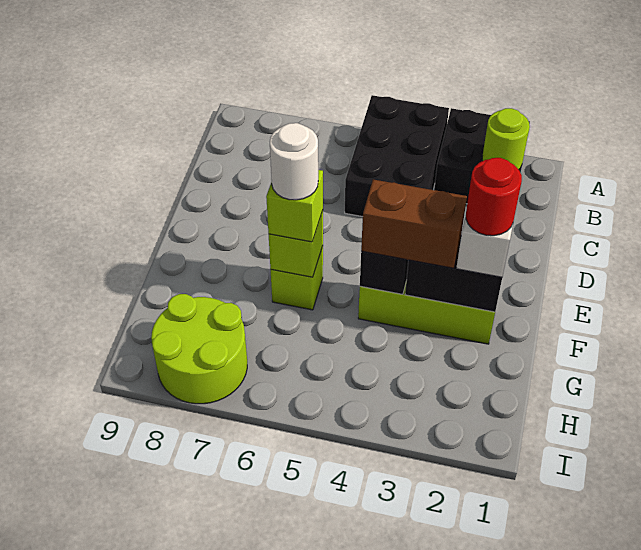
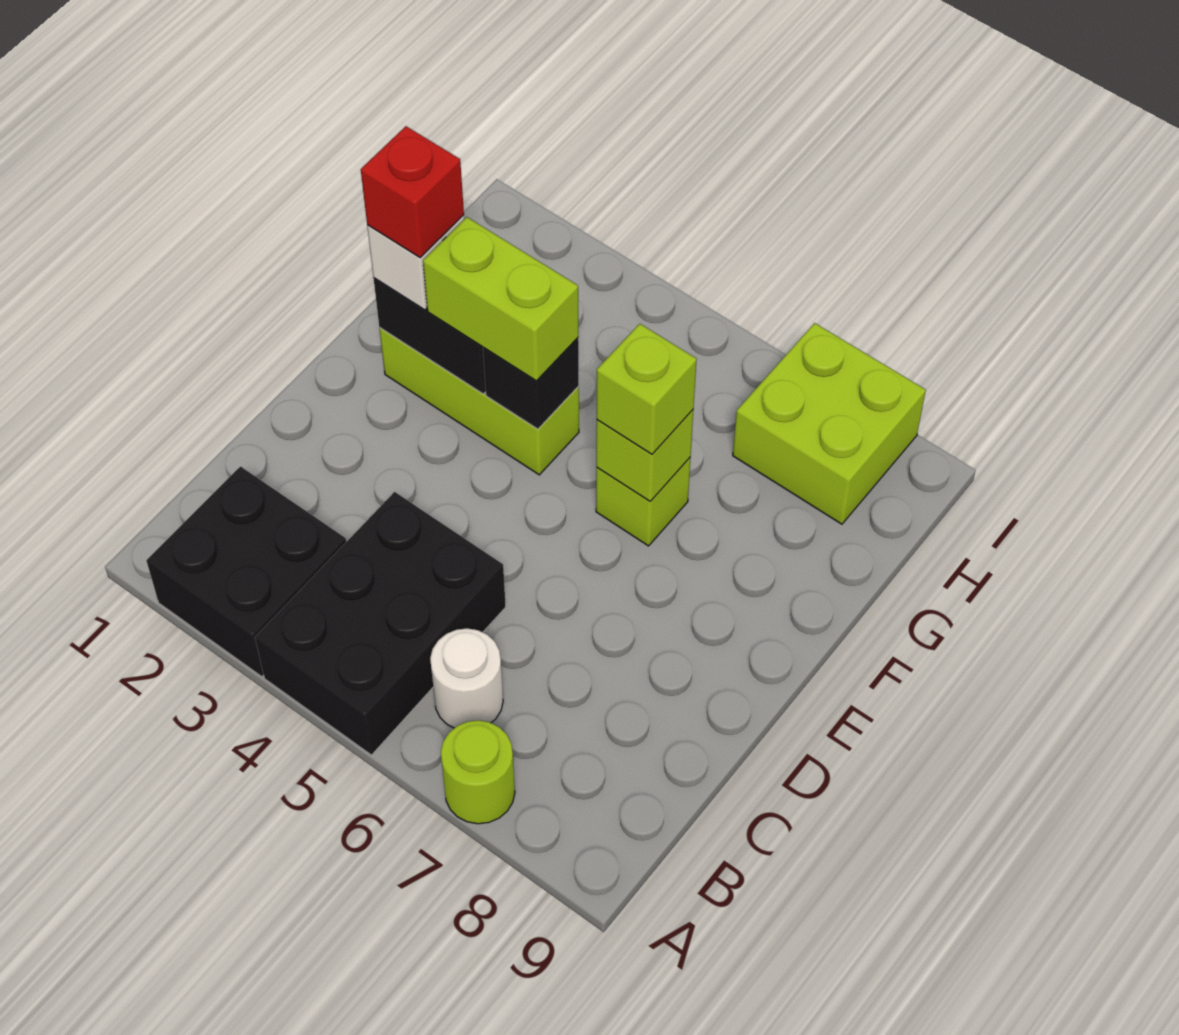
lime round brick B2 level 2 -> lime round brick A7 level 1
red round brick F2 level 4 -> red brick F2 level 4
brown brick F3:F4 level 3 -> lime brick F3:F4 level 3
white round brick F6 level 4 -> white round brick B6 level 1
lime round brick H7:I8 level 1 -> lime brick H7:I8 level 1

